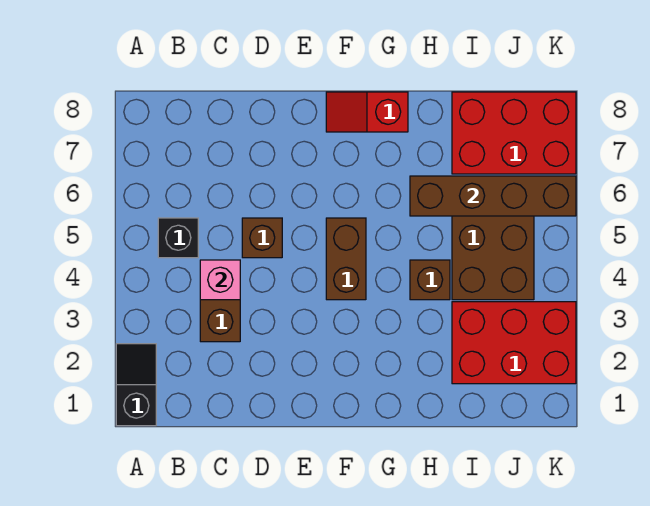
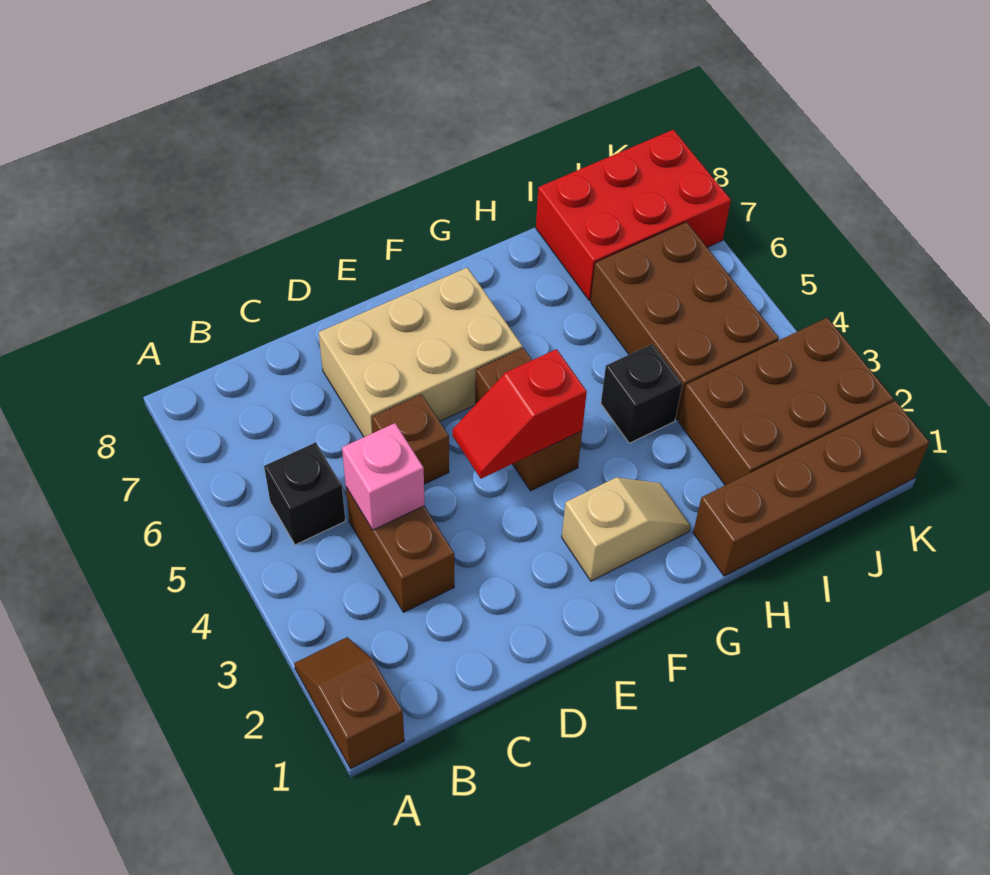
black slope A1:A2 level 1 top 1 -> brown slope A1:A2 level 1 top 1
none -> tan brick D6:F7 level 1
none -> tan slope F2:G2 level 1 top F
red slope F8:G8 level 1 top G -> red slope E4:F4 level 2 top F
brown brick H4 level 1 -> black brick H4 level 1
brown brick H6:K6 level 2 -> brown brick H1:K1 level 1
red brick I2:K3 level 1 -> brown brick I2:K3 level 1

